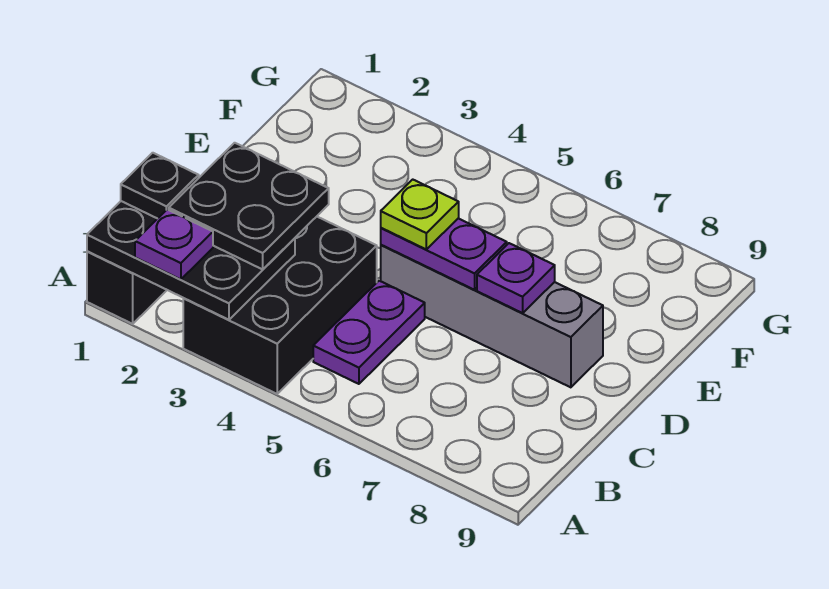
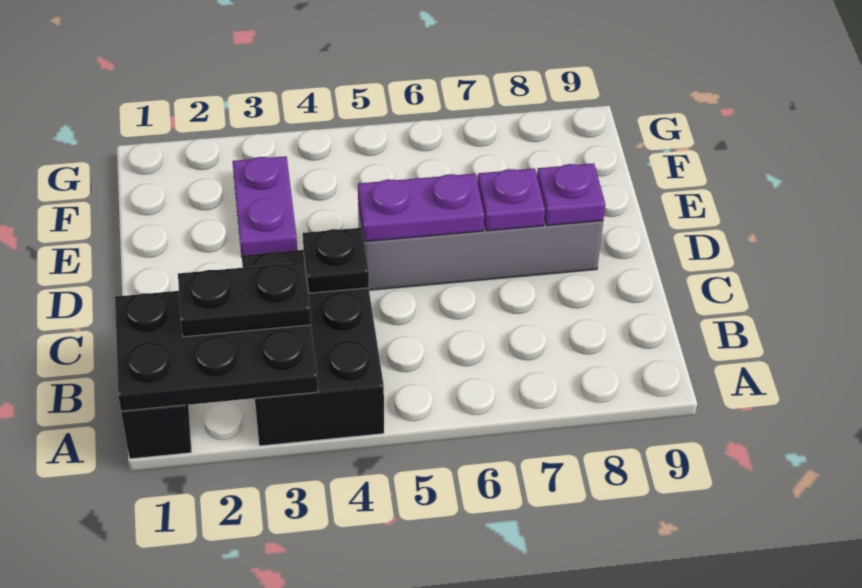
purple plate A2 level 3 -> purple plate D8 level 2
black plate B1 level 3 -> black plate C4 level 2
black plate B2:C3 level 3 -> black plate B2:B3 level 3
purple plate B5:C5 level 1 -> purple plate E3:F3 level 1
lime plate D5 level 3 -> none

